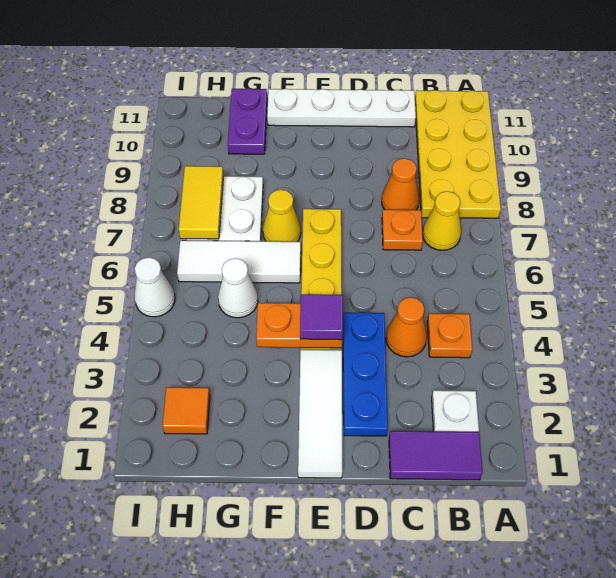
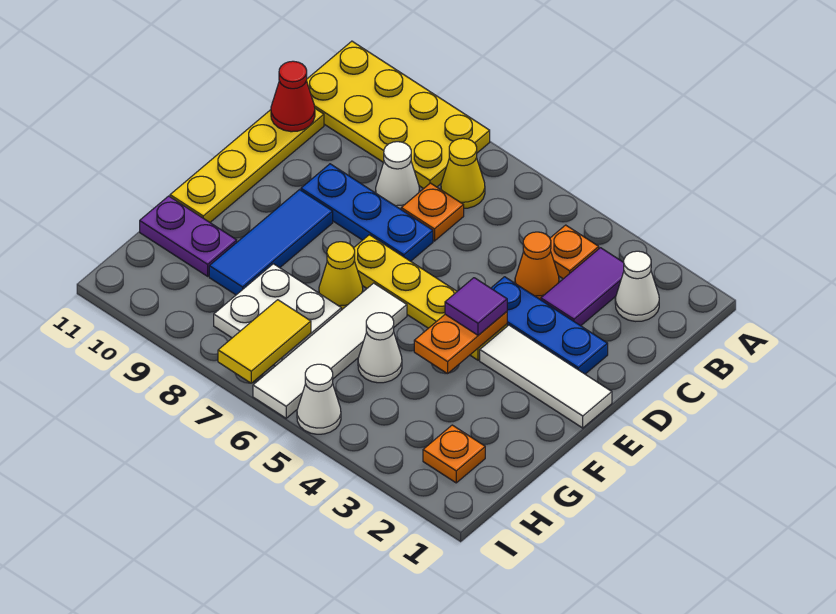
purple tile B1:C1 level 1 -> purple tile B3:C3 level 1
white plate B2 level 1 -> white cone B2 level 1
orange cone C8 level 1 -> white cone C8 level 1
white plate C11:F11 level 1 -> yellow plate C11:F11 level 1
none -> red cone C11 level 2
none -> blue plate D7:D9 level 1
none -> blue tile E9:G9 level 1
white tile F6:H6 level 1 -> white tile F6:I6 level 1
orange tile H2 level 1 -> orange plate H2 level 1
yellow tile H7:H8 level 2 -> yellow tile H7:I7 level 2

